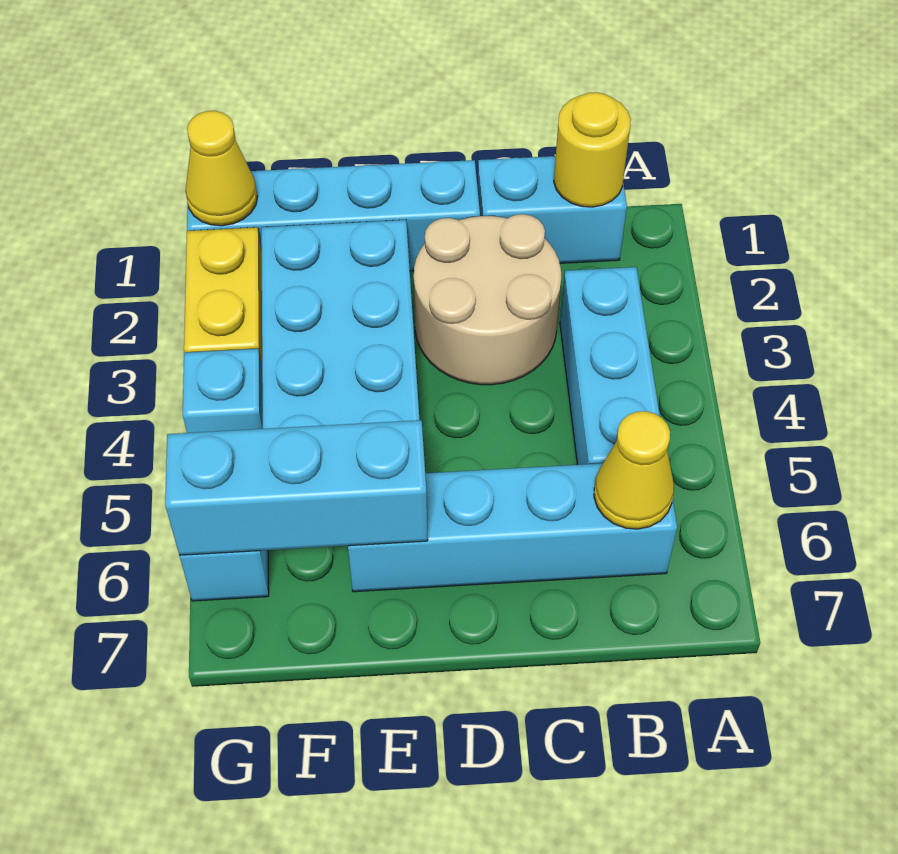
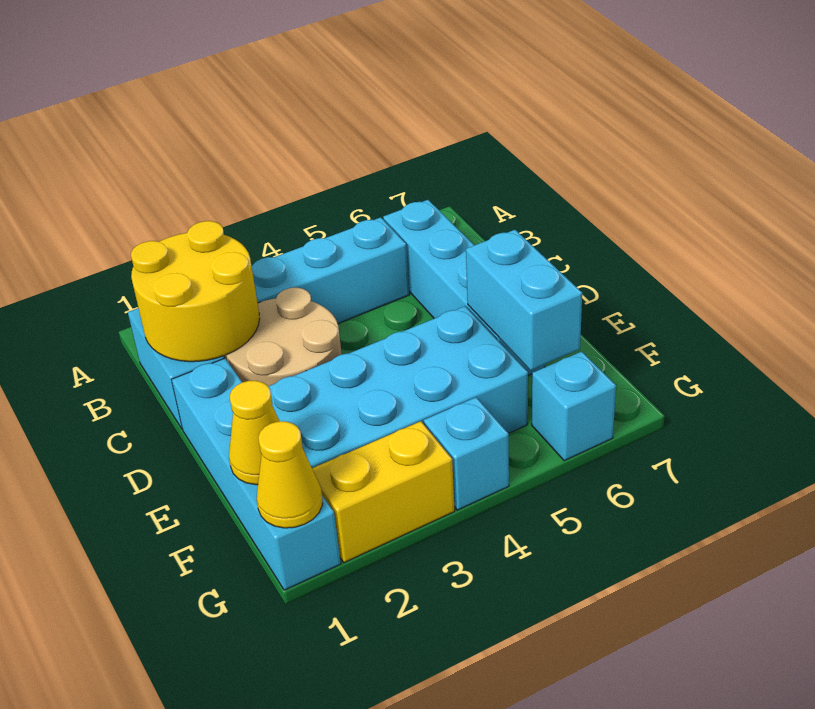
yellow round brick B1 level 2 -> yellow round brick B1:C2 level 2
yellow cone B6 level 2 -> yellow cone F1 level 2
cyan brick E6:G6 level 2 -> cyan brick E6:F6 level 2

